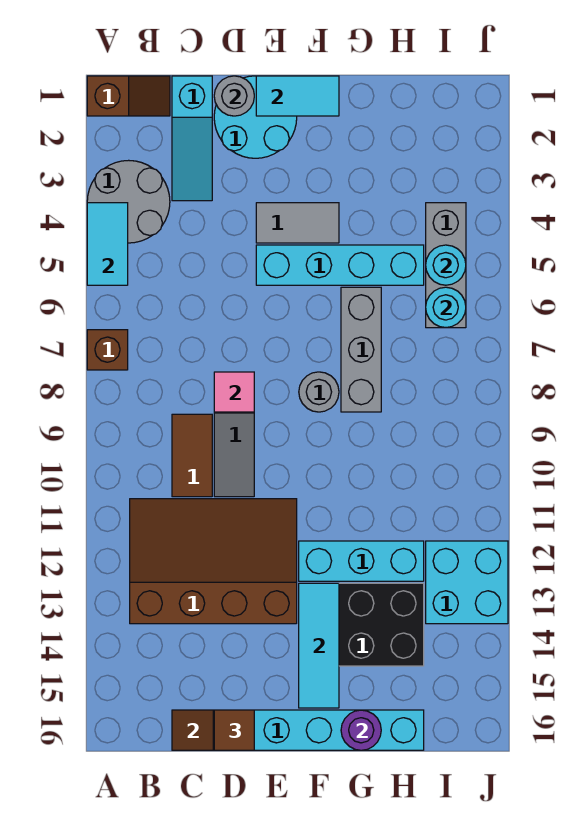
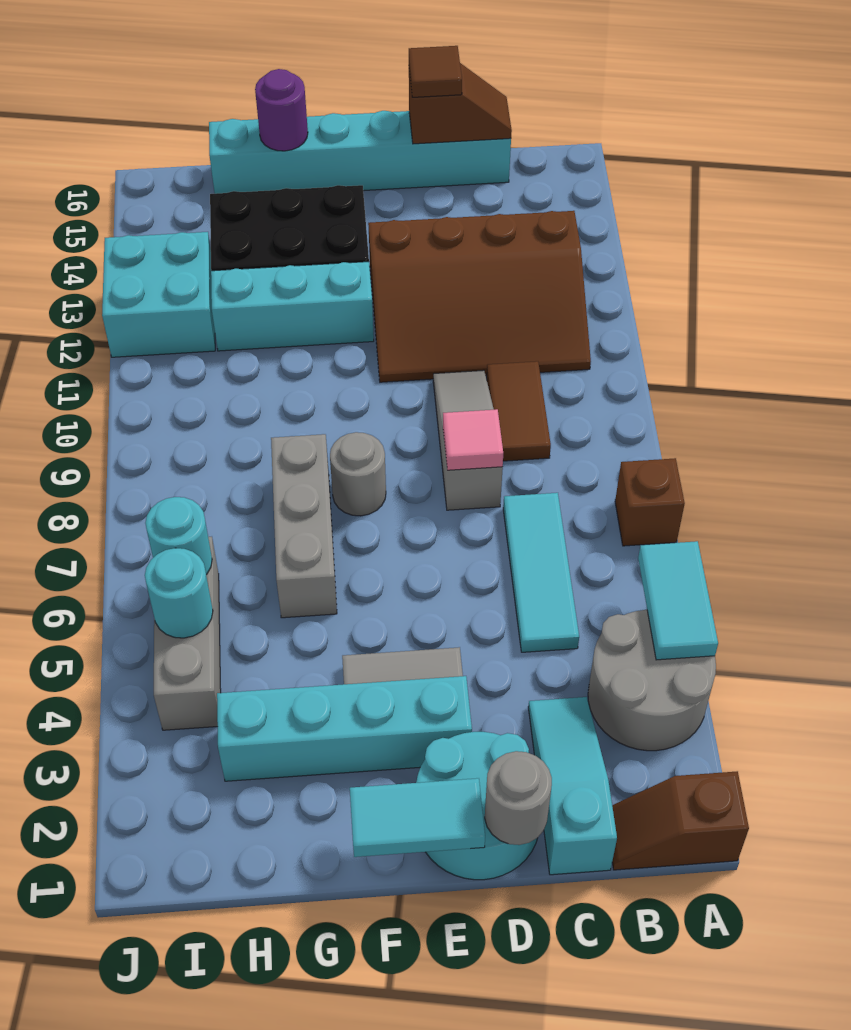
cyan brick E5:H5 level 1 -> cyan brick E3:H3 level 1
cyan tile F13:F15 level 2 -> cyan tile C5:C7 level 1

